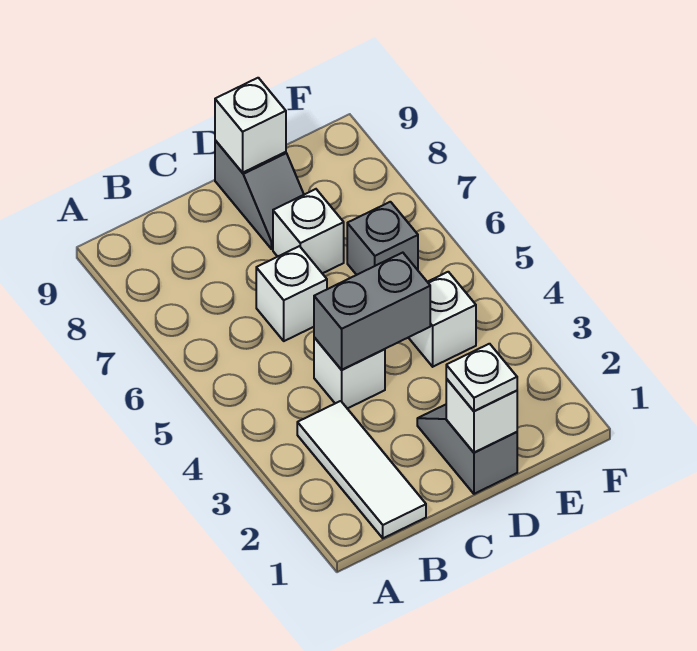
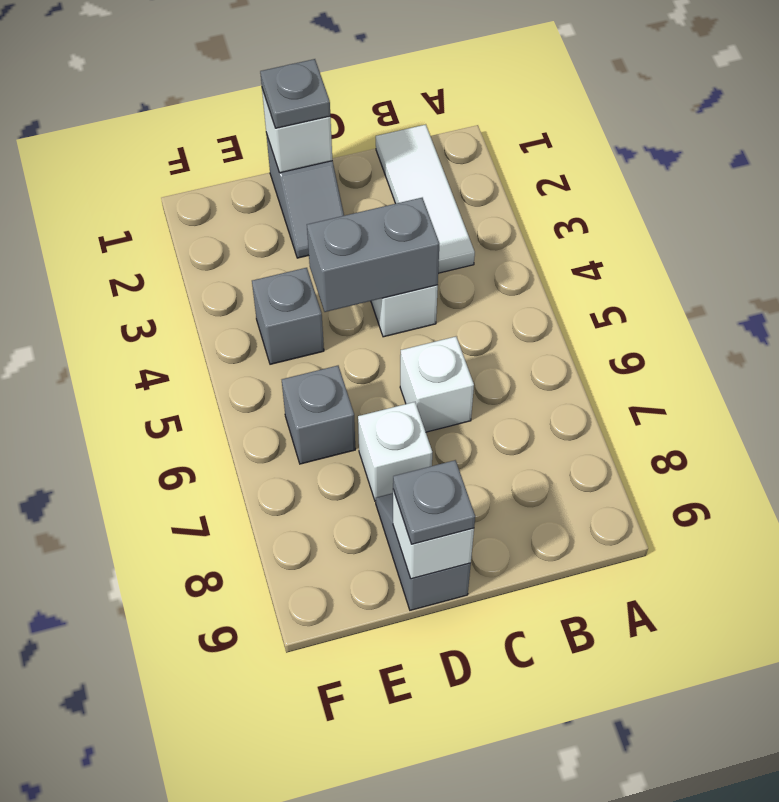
white plate D1 level 3 -> grey plate D1 level 3
none -> grey plate D9 level 3
white brick E4 level 1 -> grey brick E4 level 1

